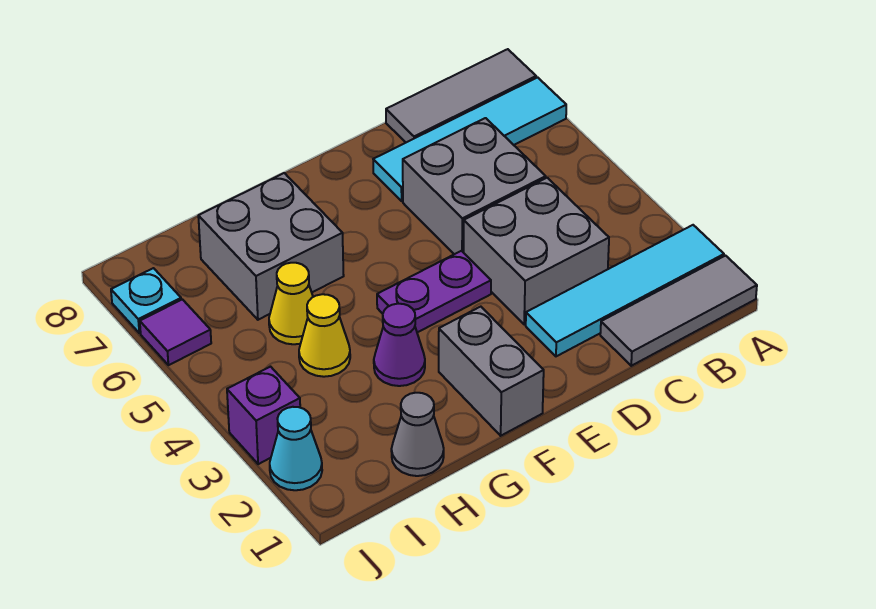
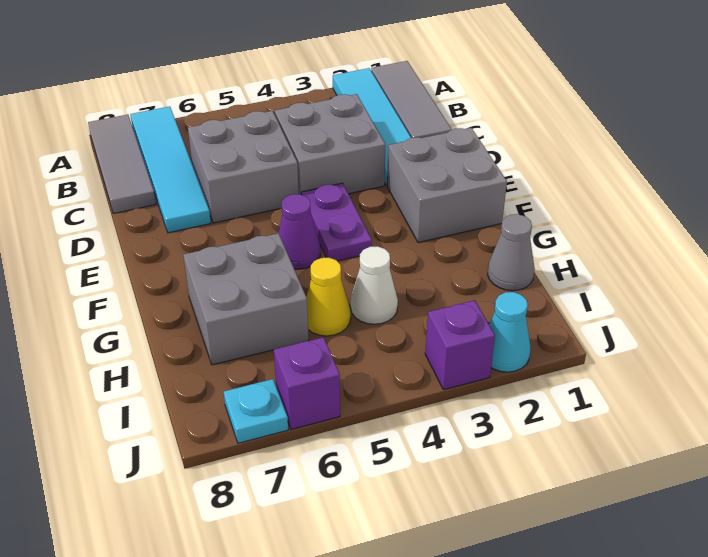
grey brick F1:F2 level 1 -> grey brick E1:F2 level 1
purple cone G3 level 1 -> purple cone F5 level 1
yellow cone H4 level 1 -> white cone H4 level 1
purple tile J6 level 1 -> purple brick J6 level 1

